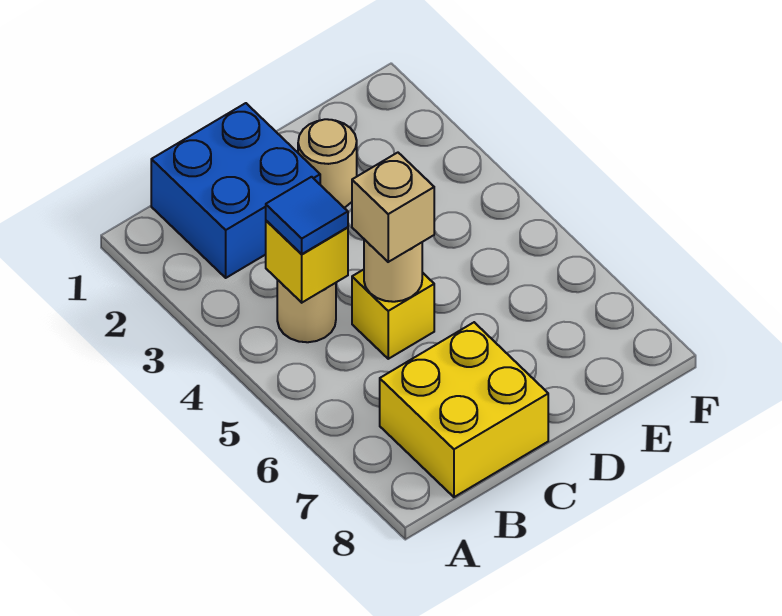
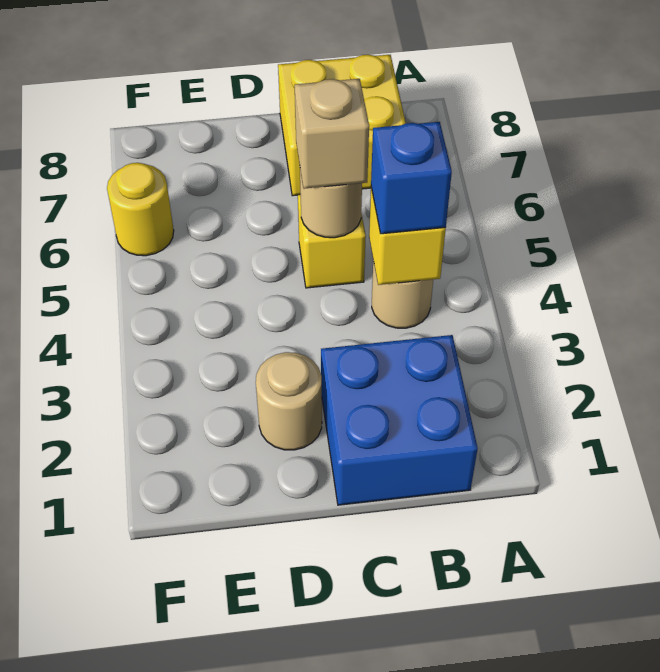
blue tile B4 level 3 -> blue brick B4 level 3
none -> yellow round brick F6 level 1

